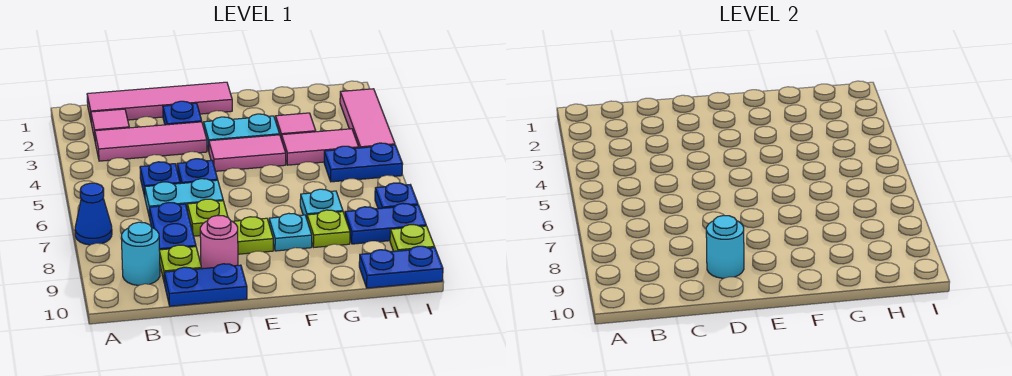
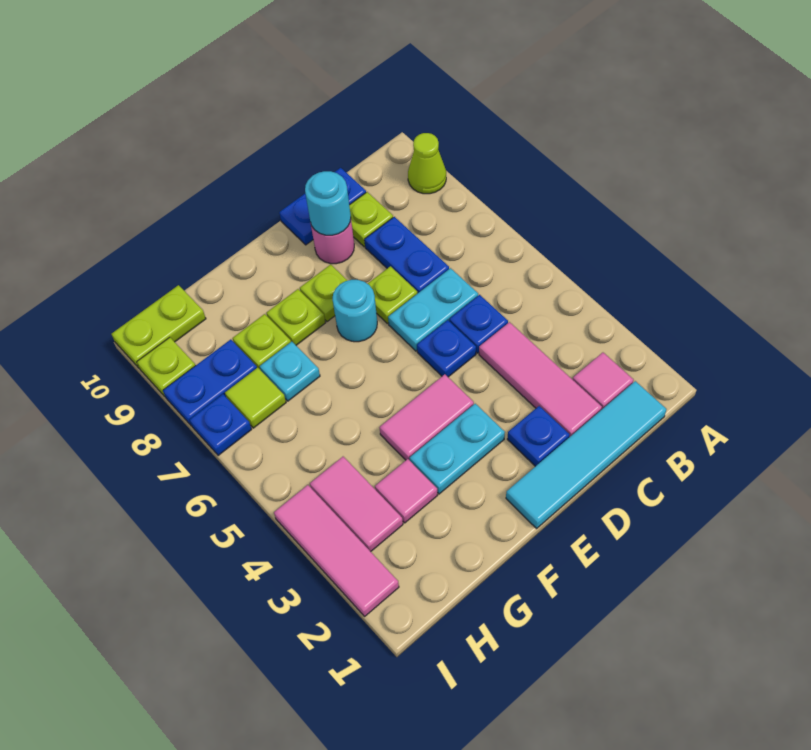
blue cone A7 level 1 -> none
none -> lime cone A9 level 1
pink tile B1:E1 level 1 -> cyan tile B1:E1 level 1
pink tile B3:D3 level 1 -> pink tile C2:C4 level 1
cyan round brick B9 level 1 -> cyan round brick E7 level 1
cyan plate F8 level 1 -> lime plate F8 level 1
pink tile G4:H4 level 1 -> pink tile H3:H4 level 1
blue plate H5:I5 level 1 -> none
none -> lime tile H7 level 1
blue plate H10:I10 level 1 -> lime plate H10:I10 level 1

